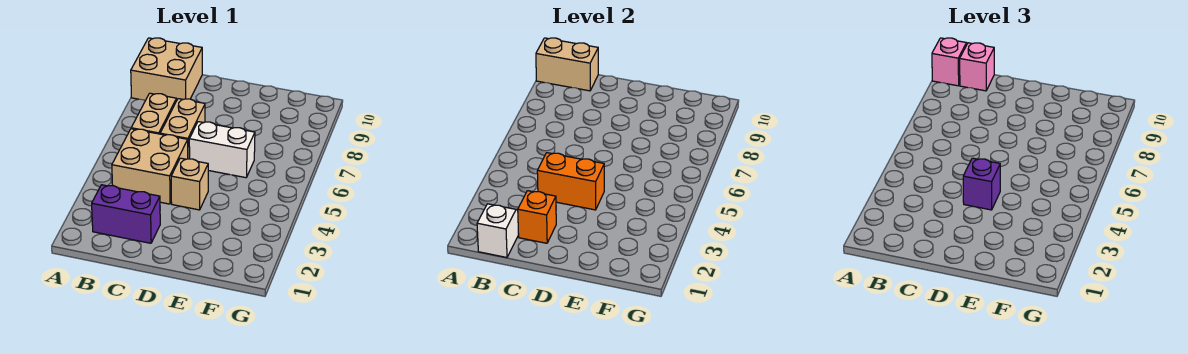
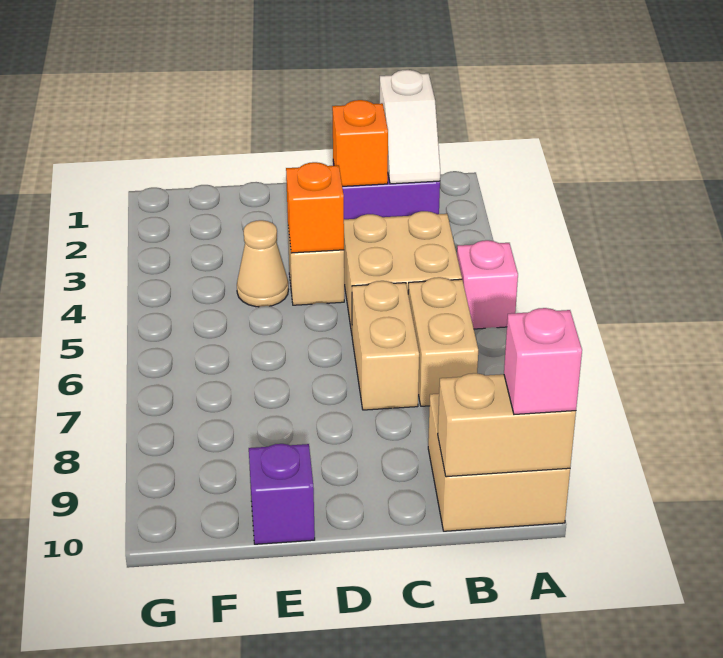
pink brick B10 level 3 -> pink brick A5 level 1
orange brick C4:D4 level 2 -> orange brick D4 level 2
purple brick D4 level 3 -> purple brick E10 level 1
white brick D6:E6 level 1 -> none
none -> tan cone E4 level 1

